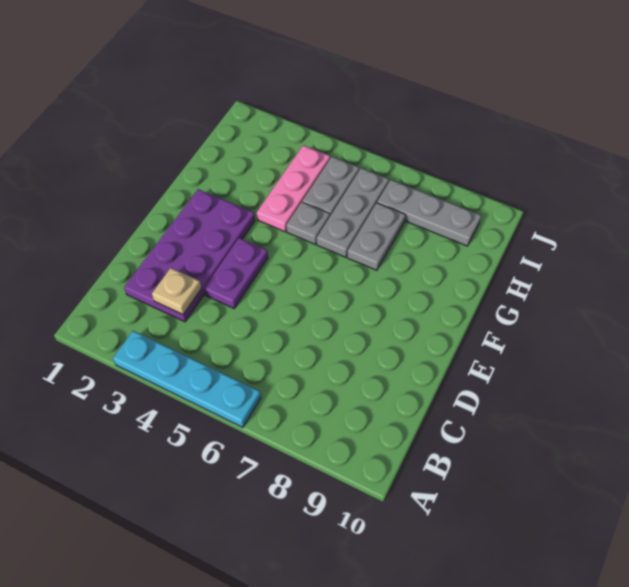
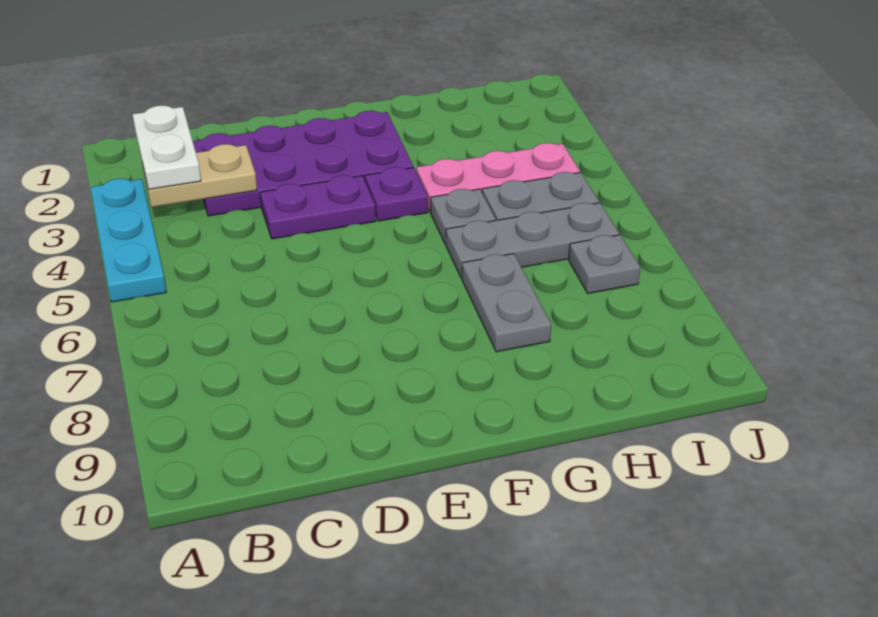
cyan plate A3:A6 level 1 -> cyan plate A3:A5 level 1
none -> white plate B2:B3 level 3
tan plate C3 level 2 -> tan plate B3:C3 level 2
none -> purple plate F4 level 1
grey plate G7:H7 level 1 -> grey plate G7:G8 level 1
grey plate I7:I9 level 1 -> grey plate I7 level 1

